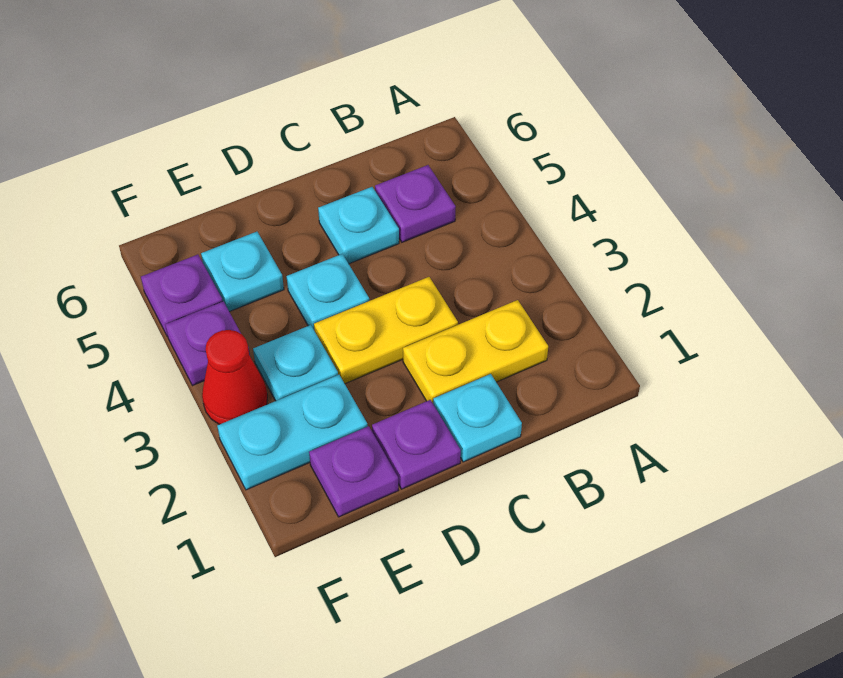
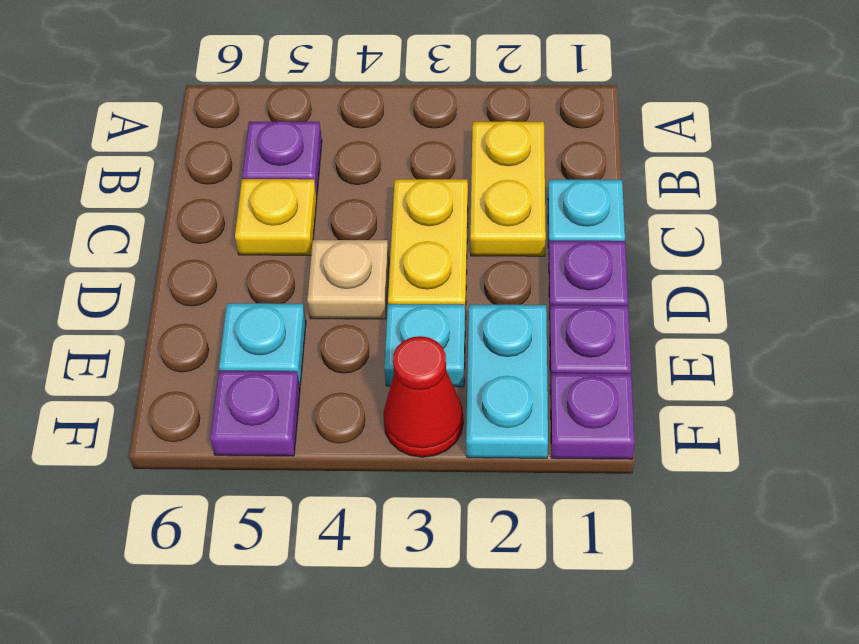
cyan plate C5 level 1 -> yellow plate C5 level 1
cyan plate D4 level 1 -> tan plate D4 level 1
purple plate F4 level 1 -> purple plate F1 level 1

